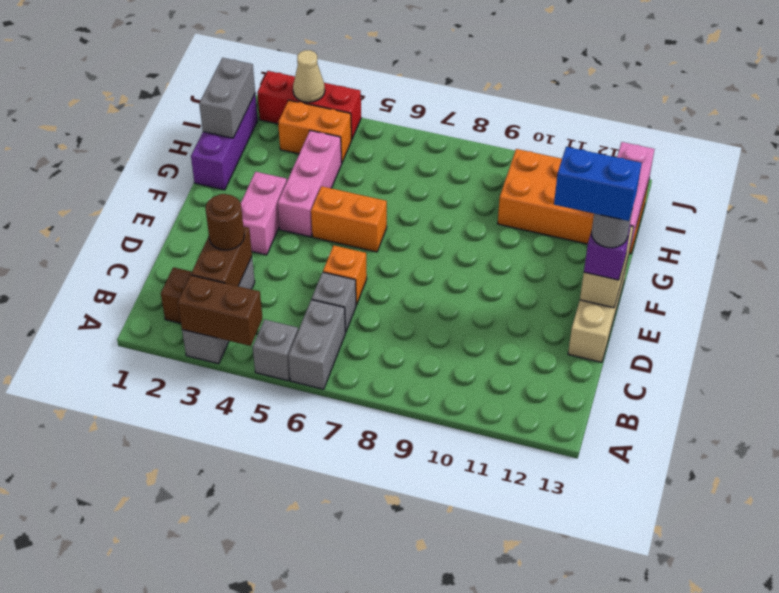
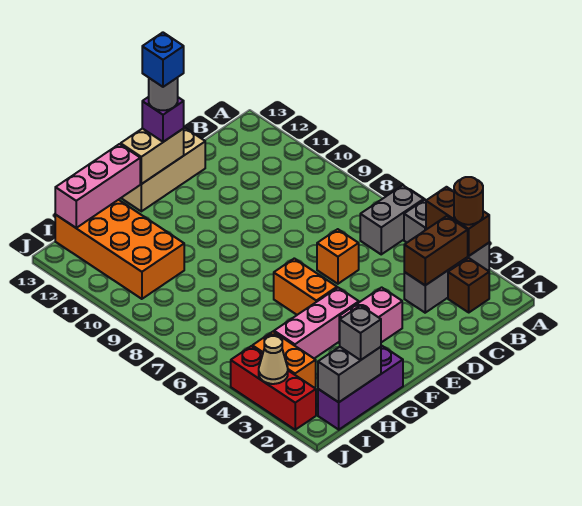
brown round brick C3 level 3 -> brown round brick A3 level 3
grey brick C6 level 1 -> grey brick H1 level 3
blue brick E12:E13 level 5 -> blue brick E13 level 5

